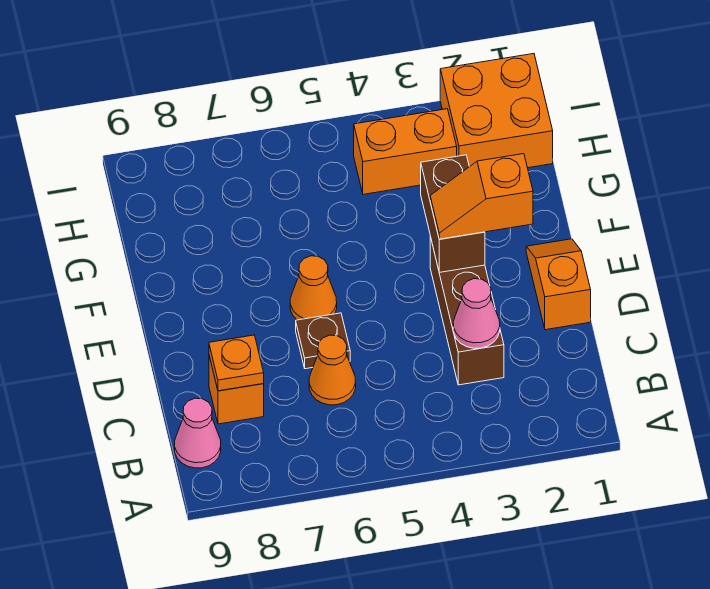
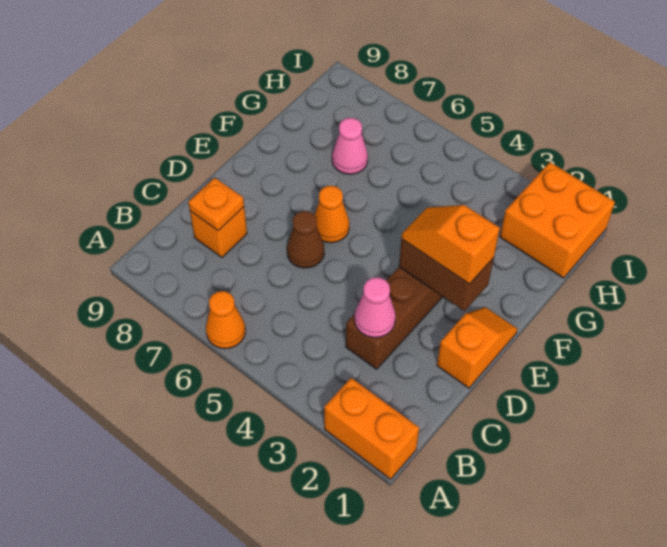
pink cone B9 level 1 -> pink cone G7 level 1
orange cone C6 level 1 -> orange cone A6 level 1
brown plate D6 level 1 -> brown cone D6 level 1
brown brick E3:F3 level 2 -> brown brick E2:E3 level 2
orange brick H3:H4 level 1 -> orange brick A1:A2 level 1

